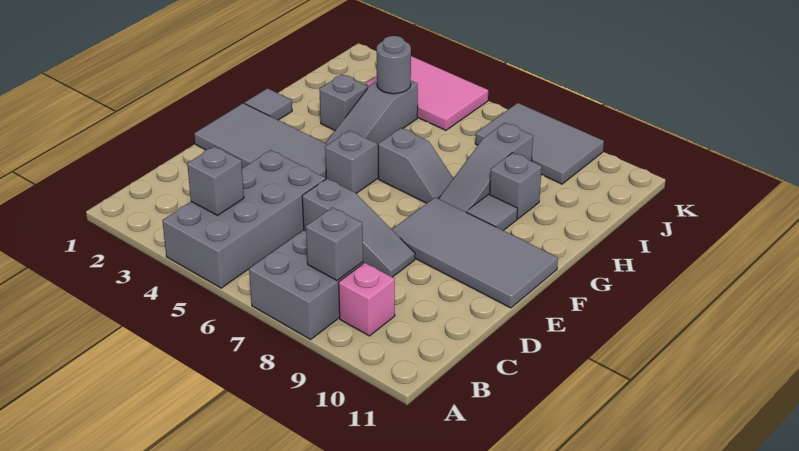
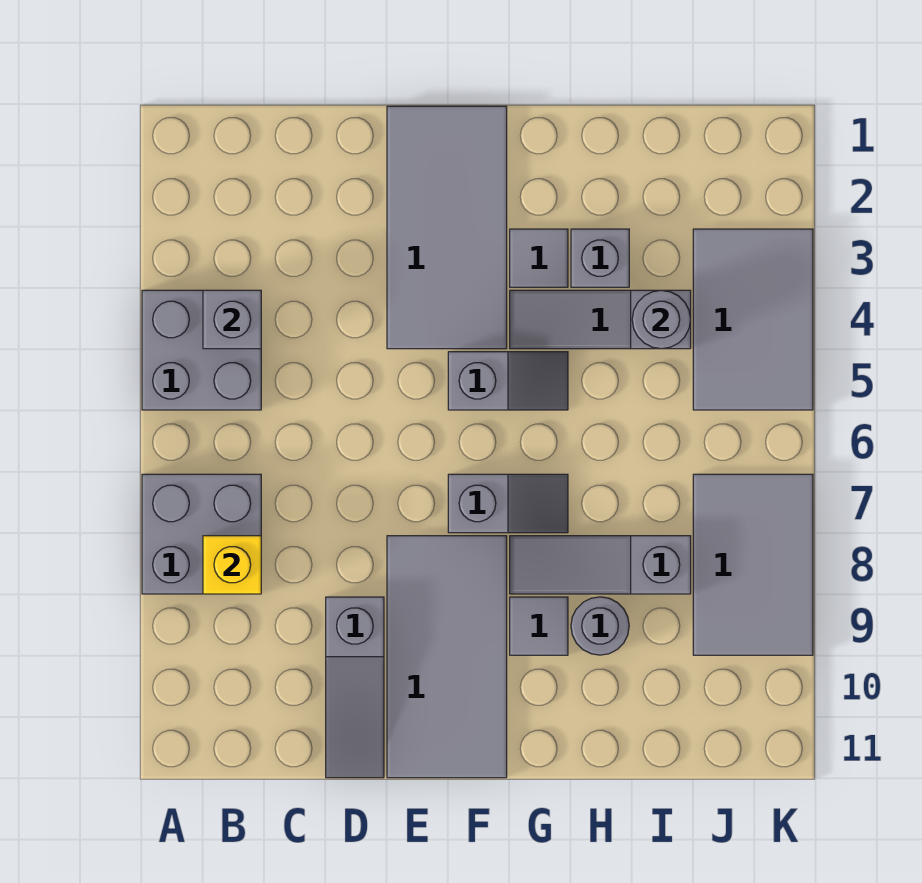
grey brick A4:D5 level 1 -> grey brick A4:B5 level 1
grey brick B8 level 2 -> yellow brick B8 level 2
pink brick B9 level 1 -> none
grey slope D6:D8 level 1 top 6 -> grey slope D9:D11 level 1 top 9
grey tile G1 level 1 -> grey tile G3 level 1
grey slope G6:G7 level 1 top 6 -> grey slope F7:G7 level 1 top F
grey brick H9 level 1 -> grey round brick H9 level 1
pink tile J3:K5 level 1 -> grey tile J3:K5 level 1

